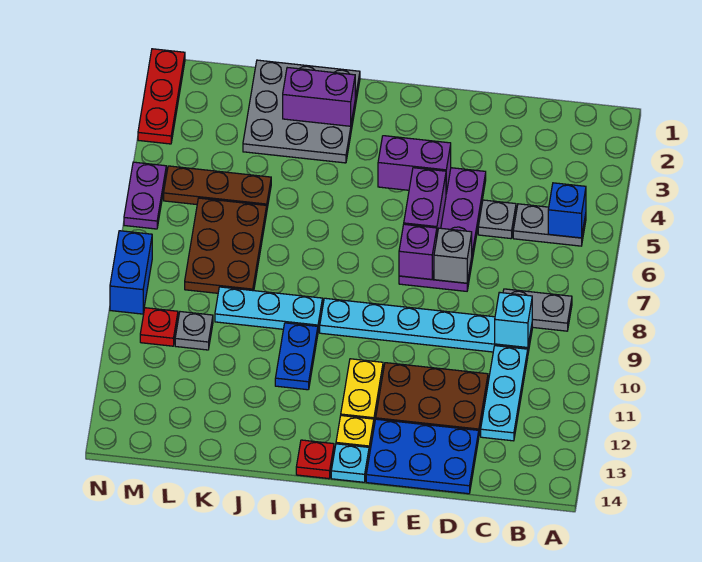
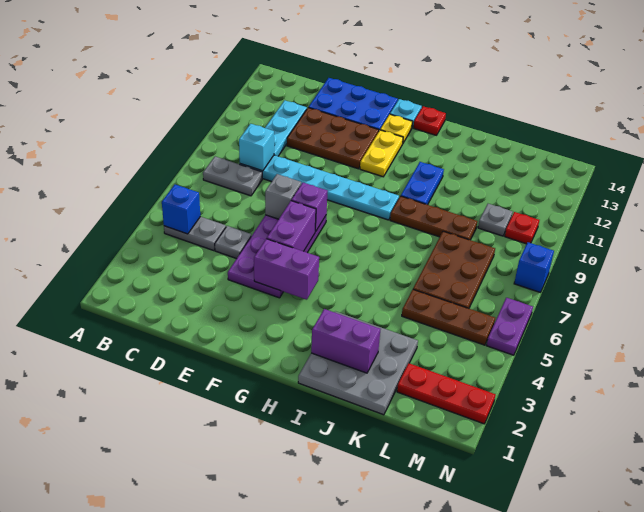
cyan plate I9:K9 level 1 -> brown plate I9:K9 level 1
red plate N1:N3 level 1 -> red plate L2:N2 level 1
blue brick N8:N9 level 1 -> blue brick N8 level 1

